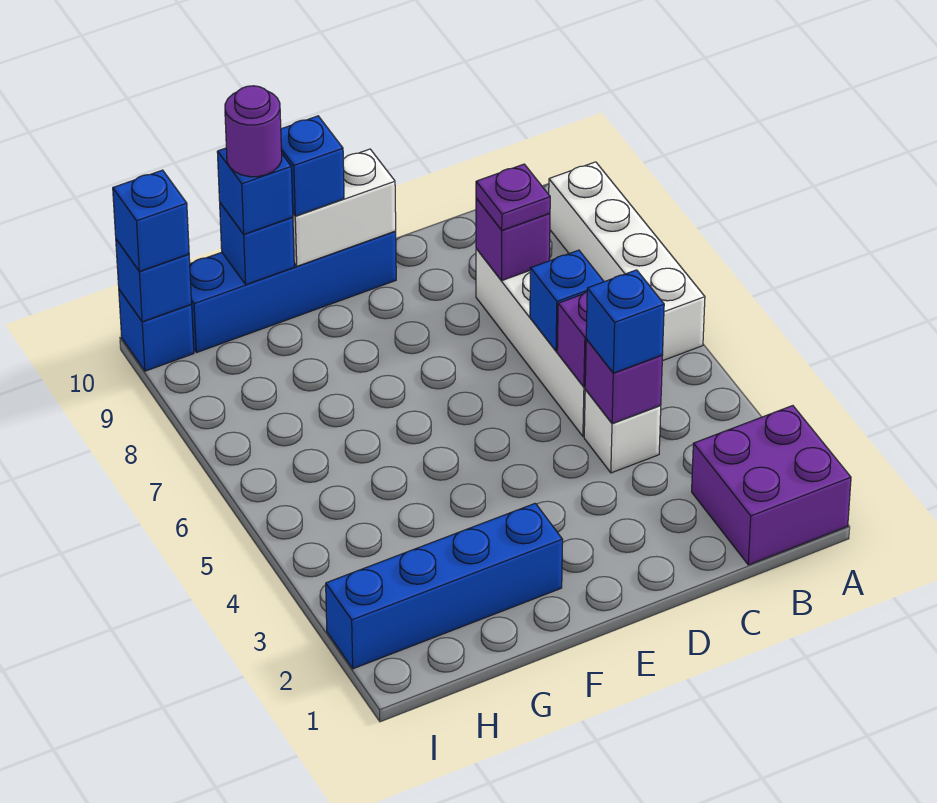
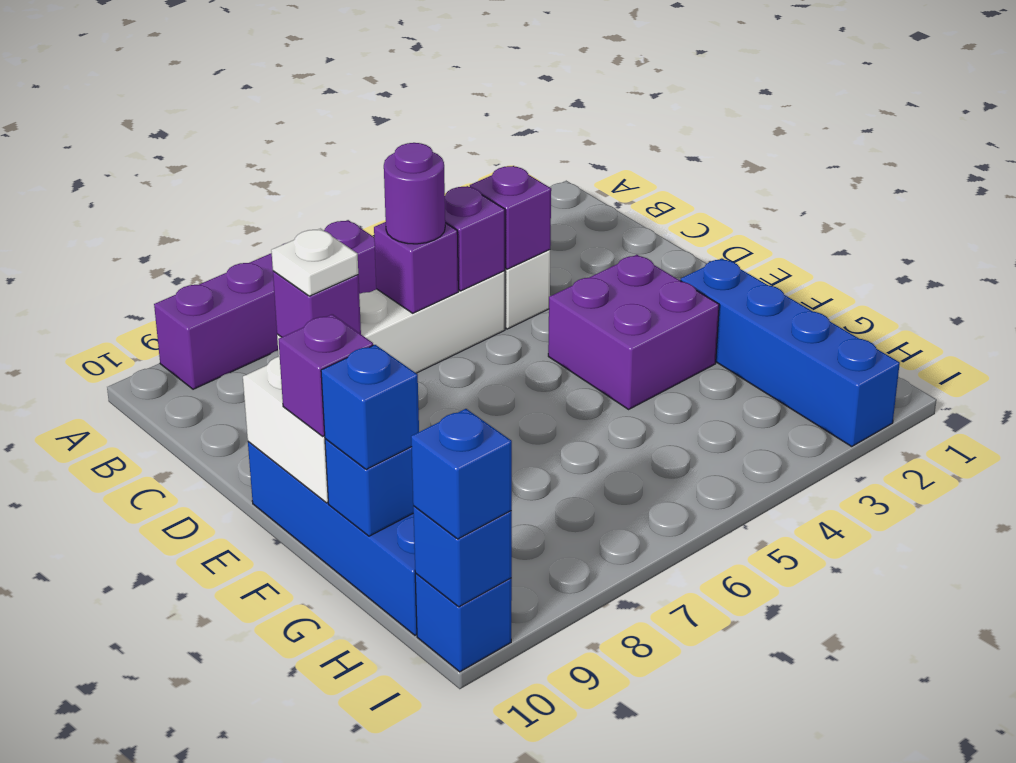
purple brick A1:B2 level 1 -> purple brick E3:F4 level 1
white brick A6:A9 level 1 -> purple brick A6:A9 level 1
blue brick C4 level 3 -> none
blue brick C6 level 2 -> purple brick C6 level 2
purple plate C8 level 3 -> white plate C8 level 3
blue brick F10 level 3 -> purple brick F10 level 3
purple round brick G10 level 4 -> purple round brick C6 level 3

